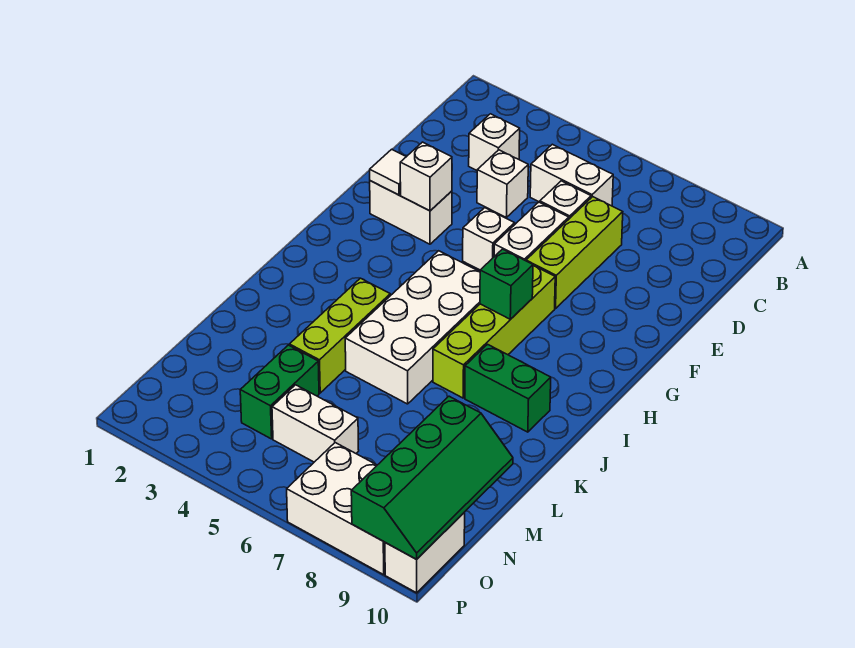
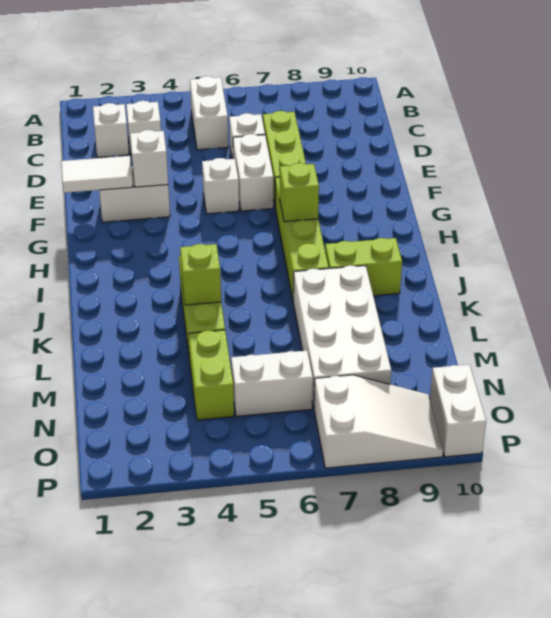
white brick C5:C6 level 1 -> white brick B5:C5 level 1
white brick D4 level 1 -> white brick C2 level 1
white tile F2 level 2 -> white tile F1:F2 level 2
white brick H5:K6 level 1 -> white brick K7:N8 level 1
green brick H7 level 2 -> lime brick H7 level 2
green brick J8:J9 level 1 -> lime brick J8:J9 level 1
none -> lime brick K4 level 2
green brick M4:N4 level 1 -> lime brick M4:N4 level 1
green slope M9:P10 level 2 top 9 -> none
white brick O7:P9 level 1 -> white slope O7:P9 level 1 top 7

